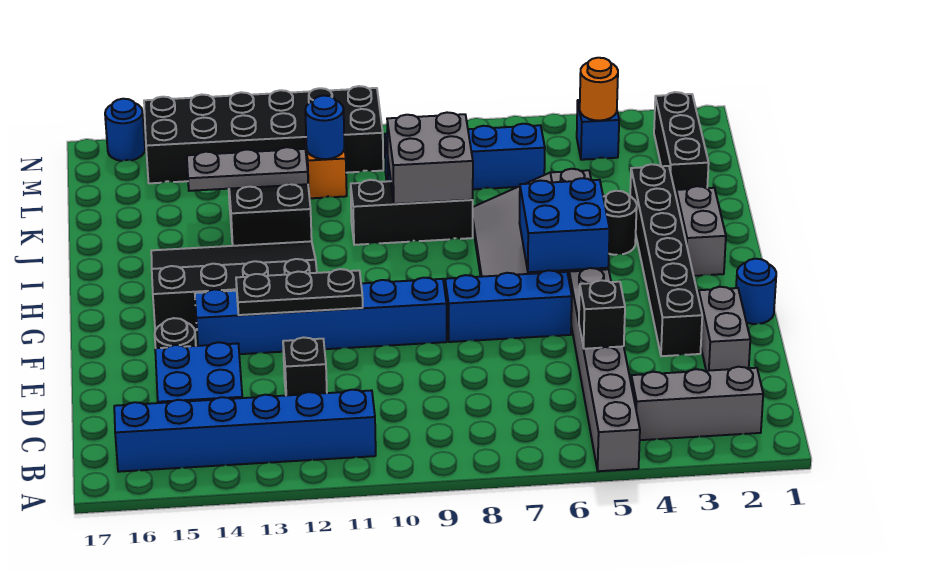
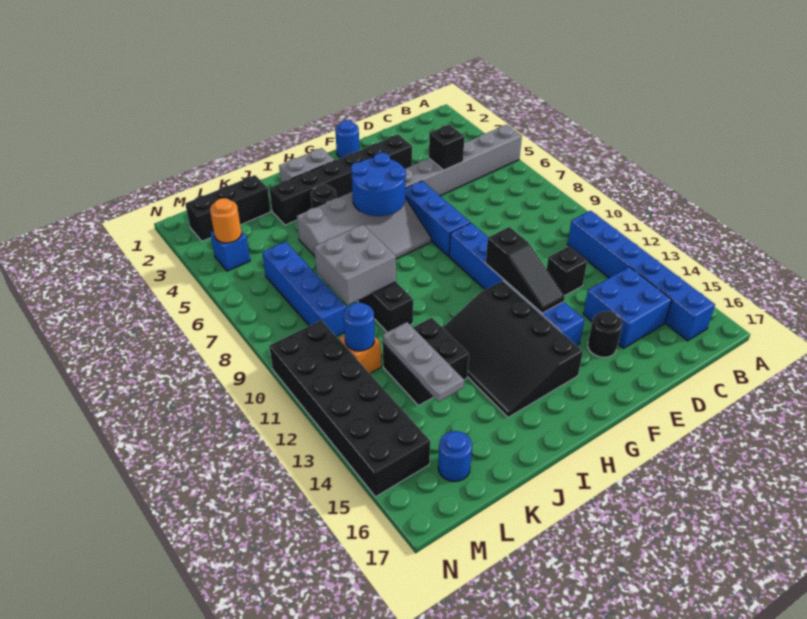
grey brick B2:B4 level 1 -> none
grey brick D2:E2 level 1 -> none
black plate F11:F13 level 2 -> black slope F11:F13 level 2 top 11
blue brick G5:H6 level 2 -> blue round brick G5:H6 level 2
blue round brick N16 level 1 -> blue round brick L16 level 1

